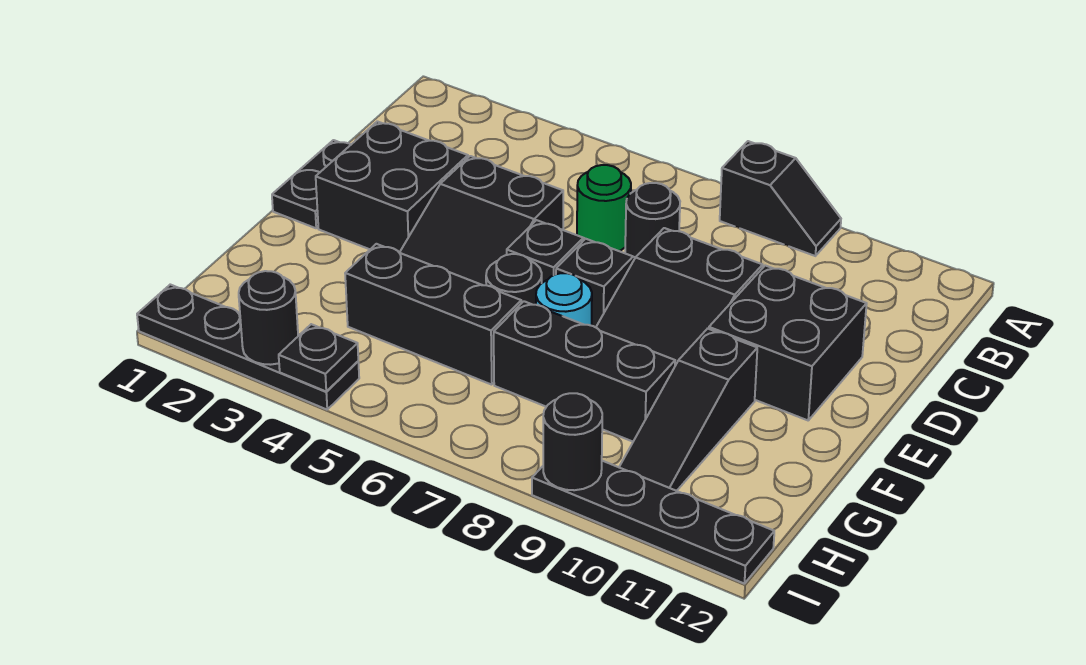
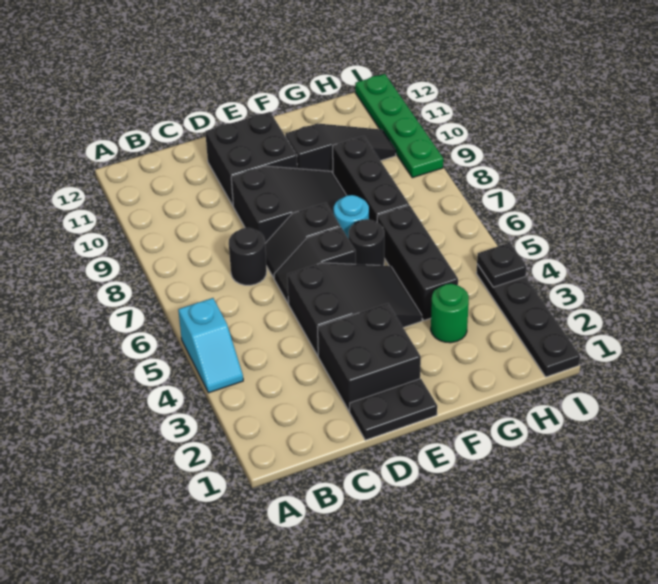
none -> cyan slope A4:A5 level 1 top 5
black slope A8:A9 level 1 top 8 -> none
green round brick C6 level 1 -> green round brick G3 level 1
black round brick I3 level 2 -> none
black plate I9:I12 level 1 -> green plate I9:I12 level 1
black round brick I9 level 2 -> none

